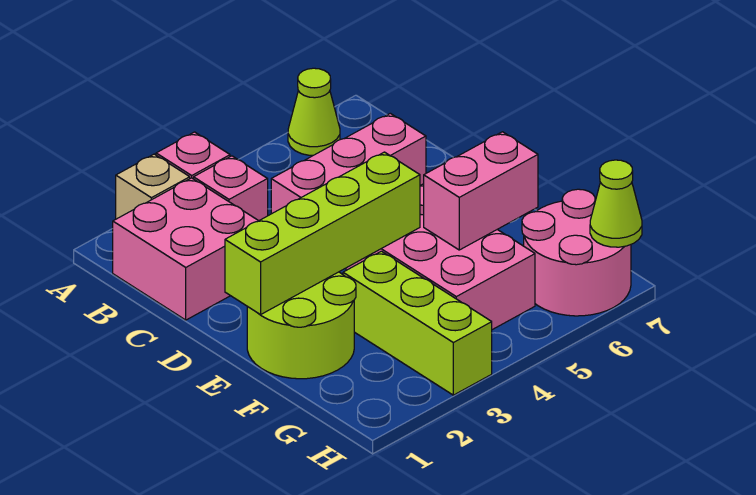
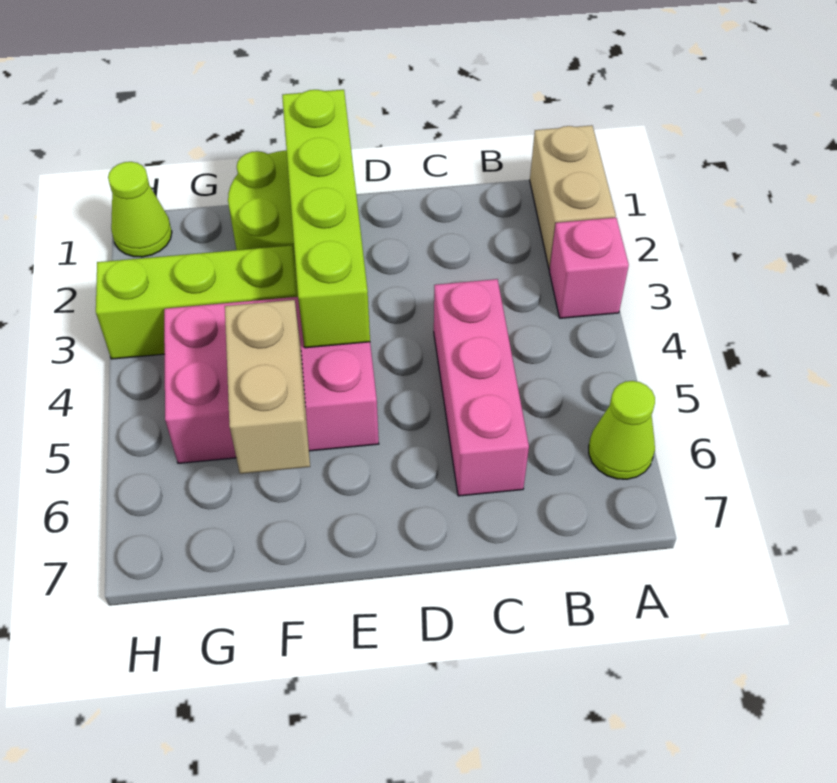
tan brick A2 level 1 -> tan brick A1:A2 level 1
pink brick B1:C2 level 1 -> none
pink brick B3 level 1 -> none
pink brick F5:F6 level 2 -> tan brick F5:F6 level 2
pink round brick G6:H7 level 1 -> none
lime cone H7 level 2 -> lime cone H1 level 1

